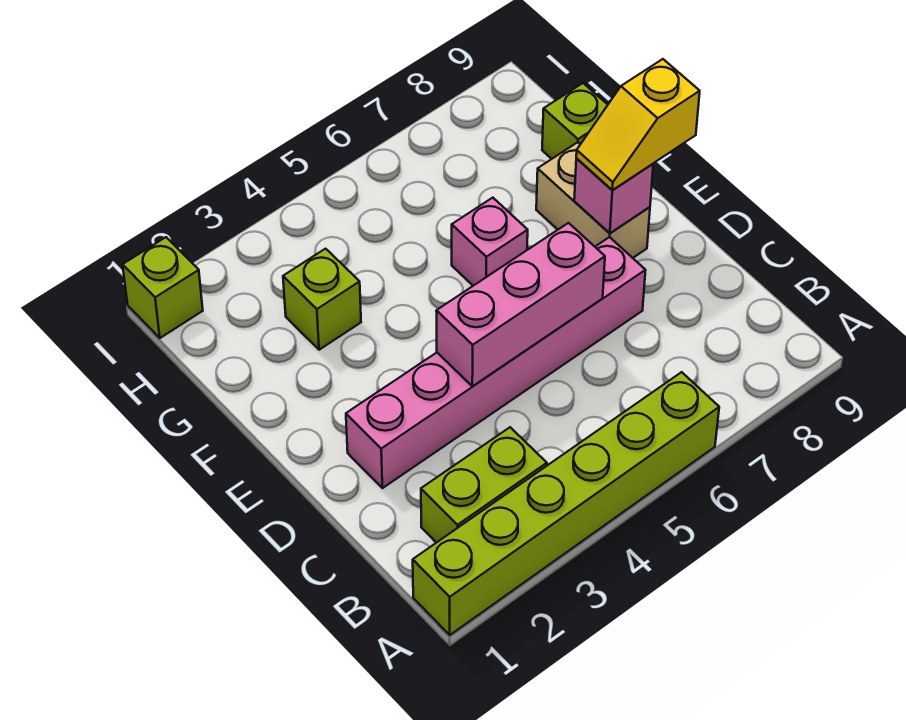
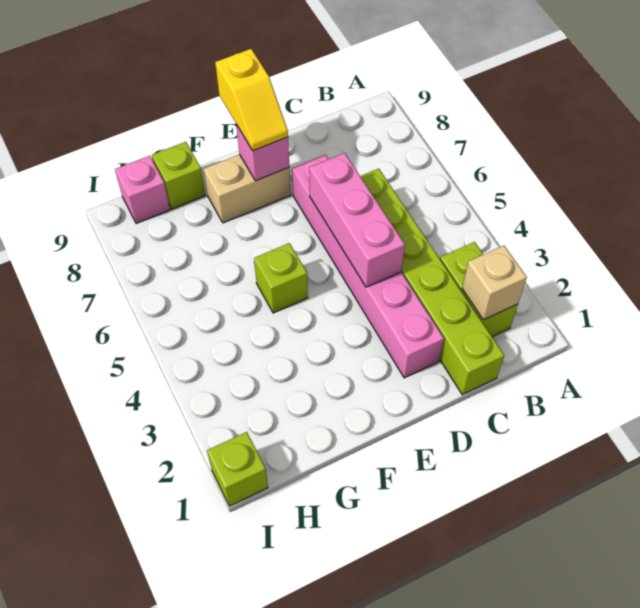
lime brick A1:A6 level 1 -> lime brick C1:C6 level 1
none -> tan brick B2 level 2
pink brick F6 level 1 -> pink brick H9 level 1
lime brick G3 level 1 -> lime brick F5 level 1

